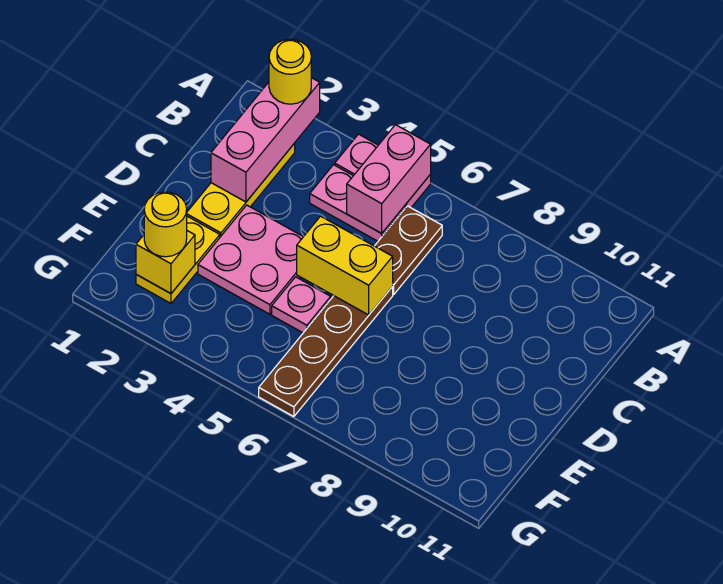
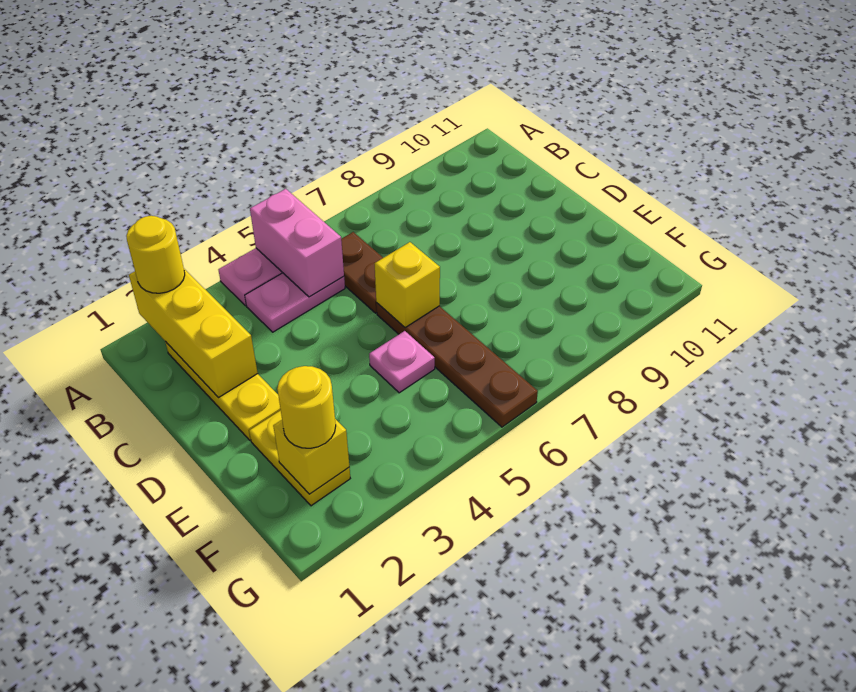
pink brick A2:C2 level 2 -> yellow brick A2:C2 level 2
pink plate D3:E4 level 1 -> none
yellow brick D5:D6 level 2 -> yellow brick D6 level 2

